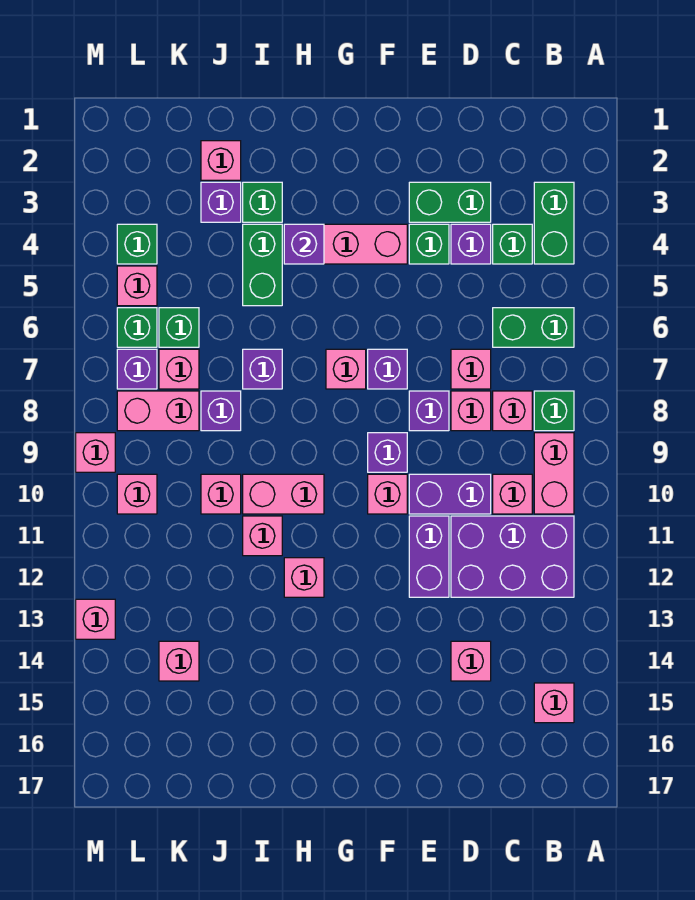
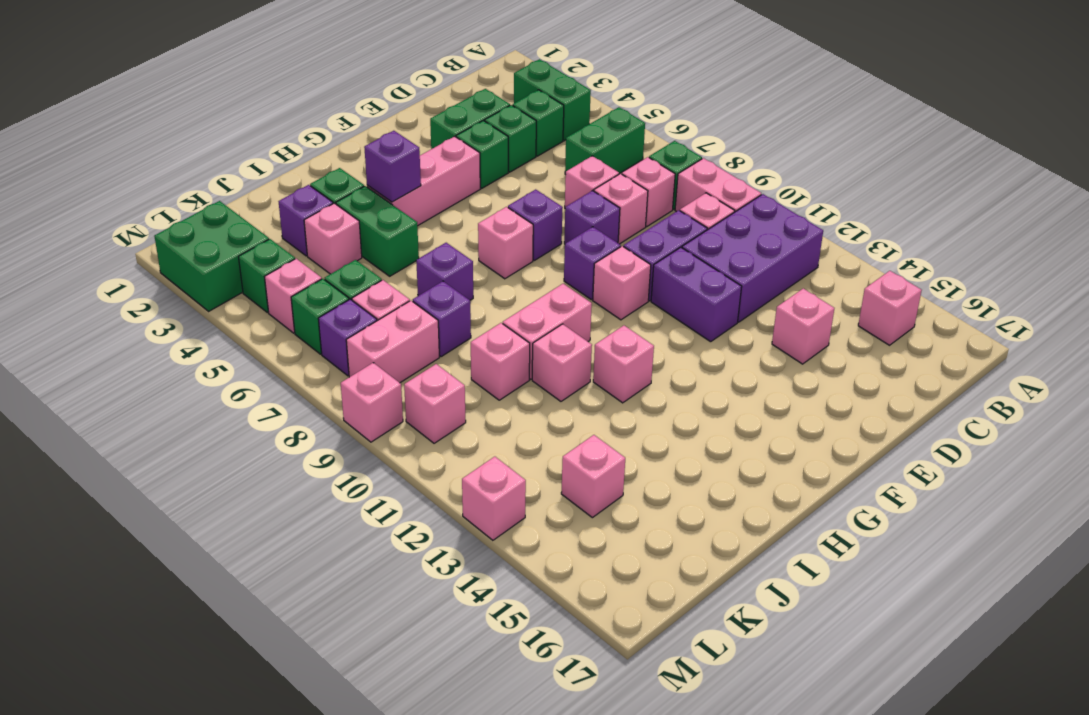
purple brick D4 level 1 -> green brick D4 level 1
pink brick J2 level 1 -> pink brick J4 level 1
none -> green brick L2:M3 level 1

